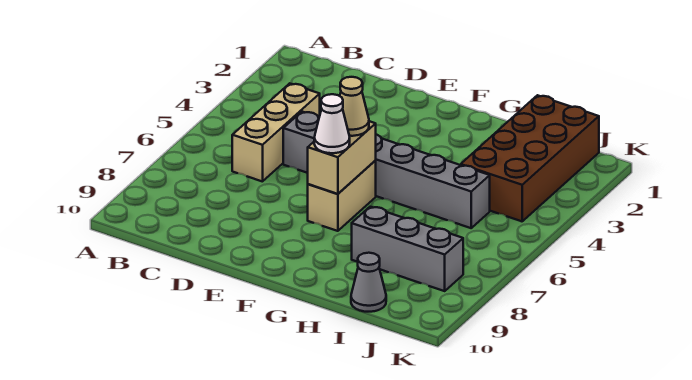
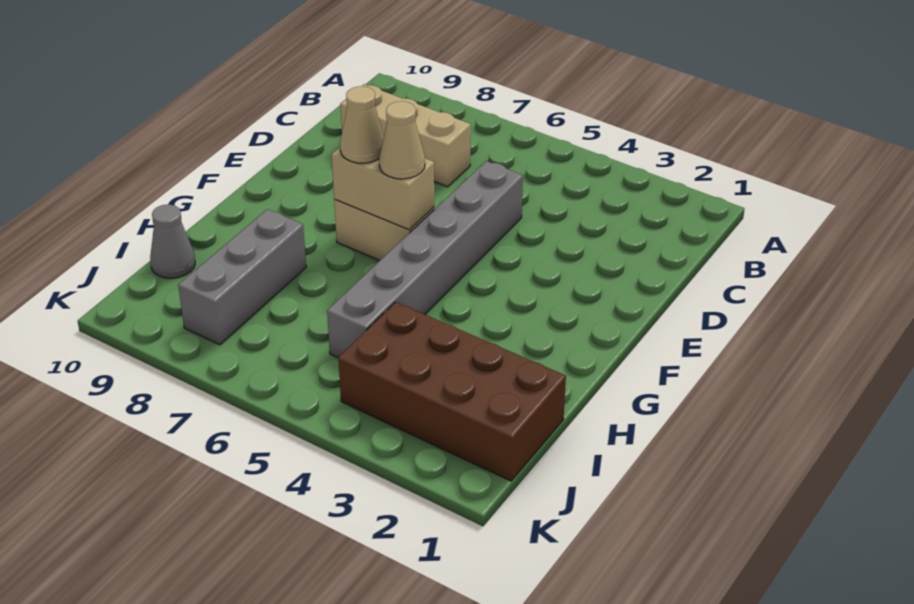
tan brick C4:C6 level 1 -> tan brick C7:C9 level 1
white cone F7 level 3 -> tan cone F7 level 3

